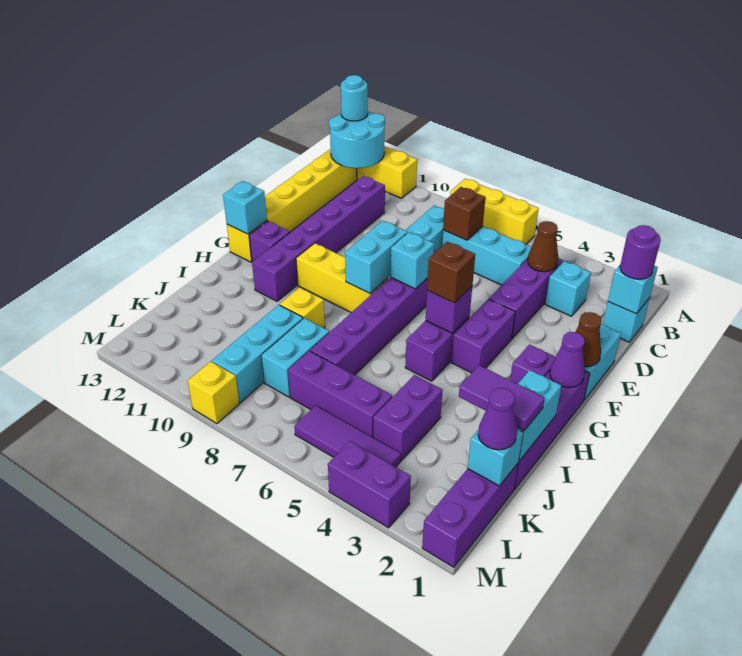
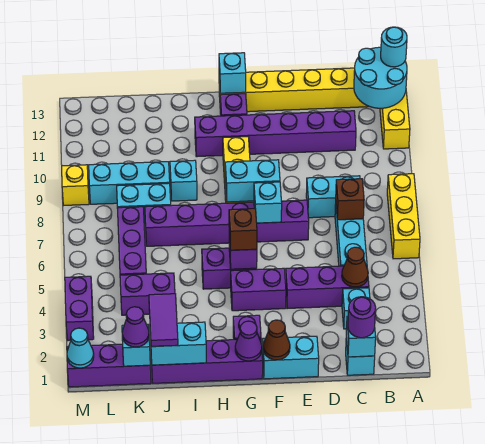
yellow brick I9 level 1 -> cyan brick I9 level 1
purple tile L4:L6 level 1 -> none
none -> cyan cone M1 level 2

